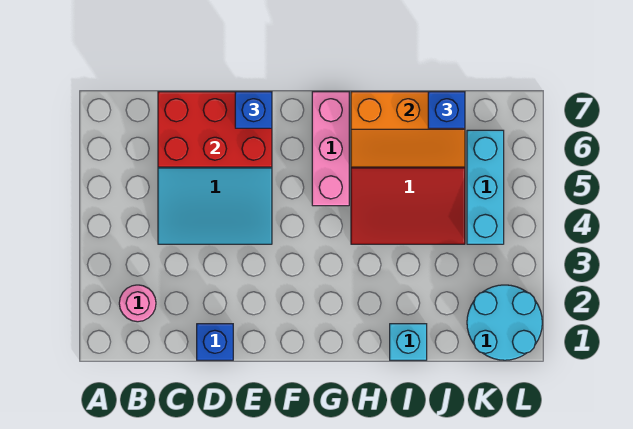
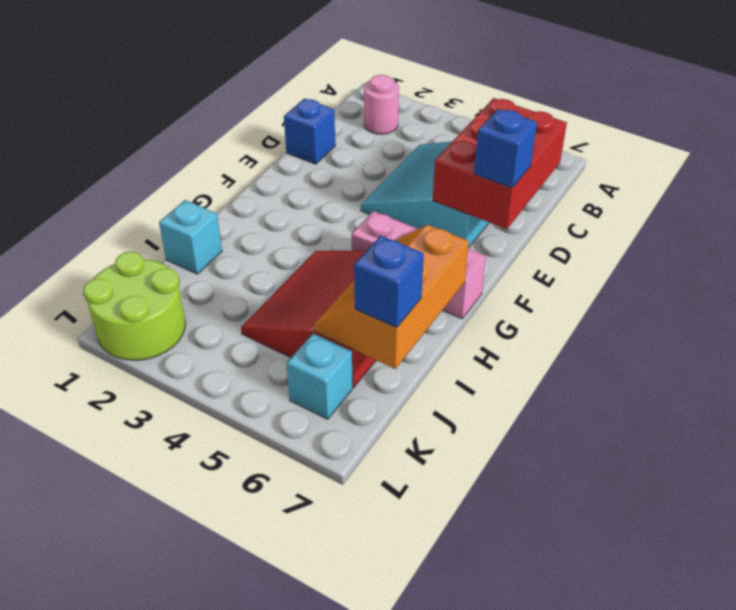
cyan round brick K1:L2 level 1 -> lime round brick K1:L2 level 1
cyan brick K4:K6 level 1 -> cyan brick K6 level 1

